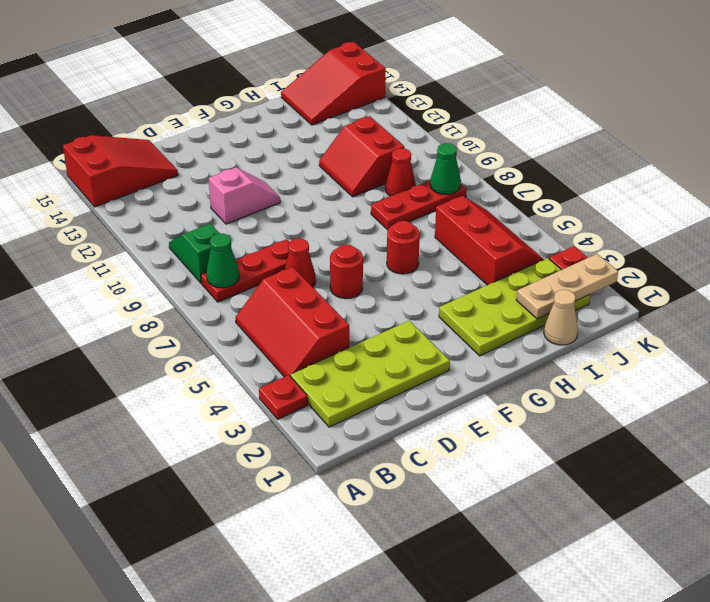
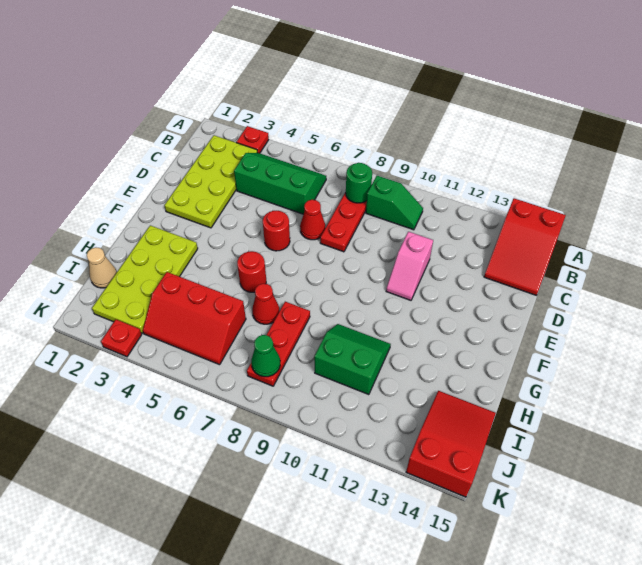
red slope B4:C6 level 1 top C -> green slope B4:C6 level 1 top C
green cone B8 level 2 -> green round brick B8 level 2
red slope H10:I11 level 1 top I -> green slope H10:I11 level 1 top I
tan plate I2:K2 level 2 -> none
red cone I9 level 1 -> red cone H7 level 1

